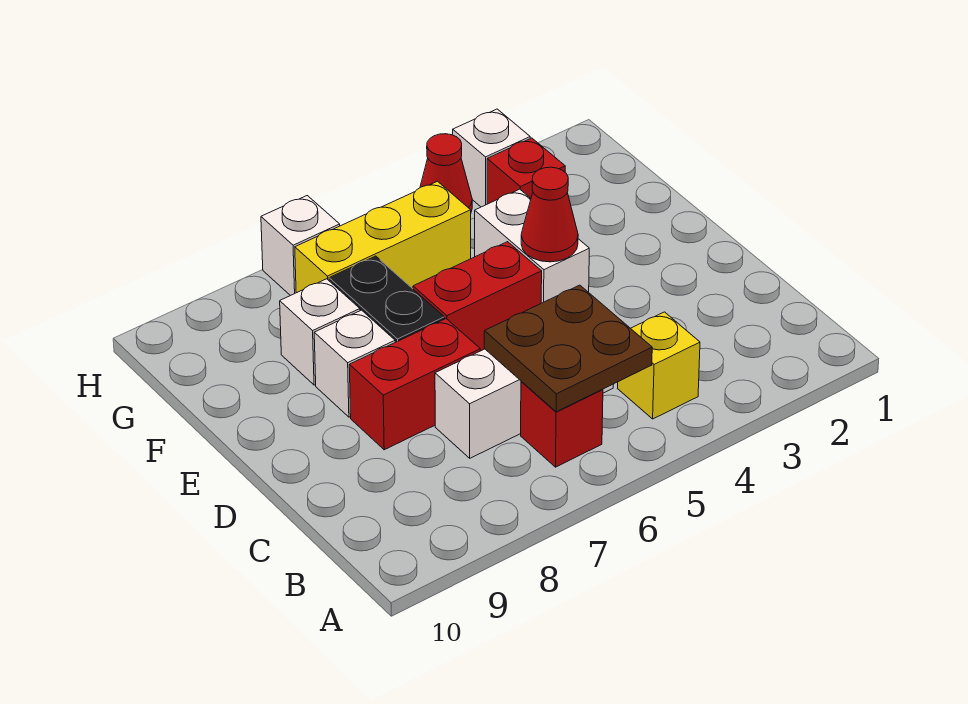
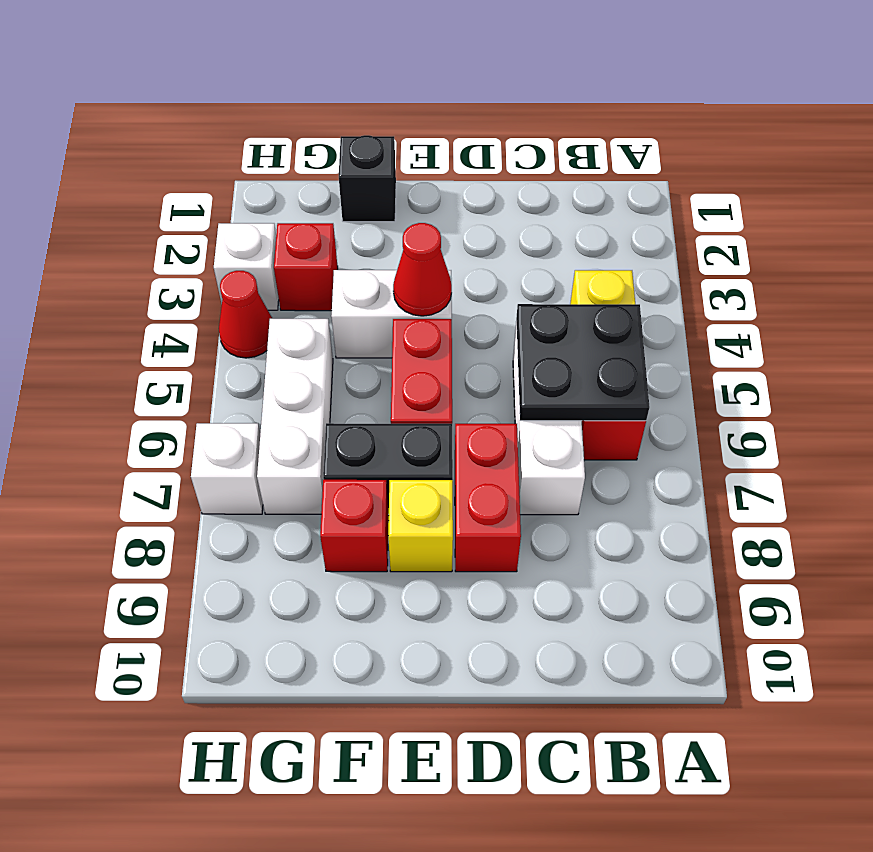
brown plate B5:C6 level 2 -> black plate B5:C6 level 2
white brick E8 level 1 -> yellow brick E8 level 1
none -> black brick F1 level 1
white brick F8 level 1 -> red brick F8 level 1
yellow brick G5:G7 level 1 -> white brick G5:G7 level 1

